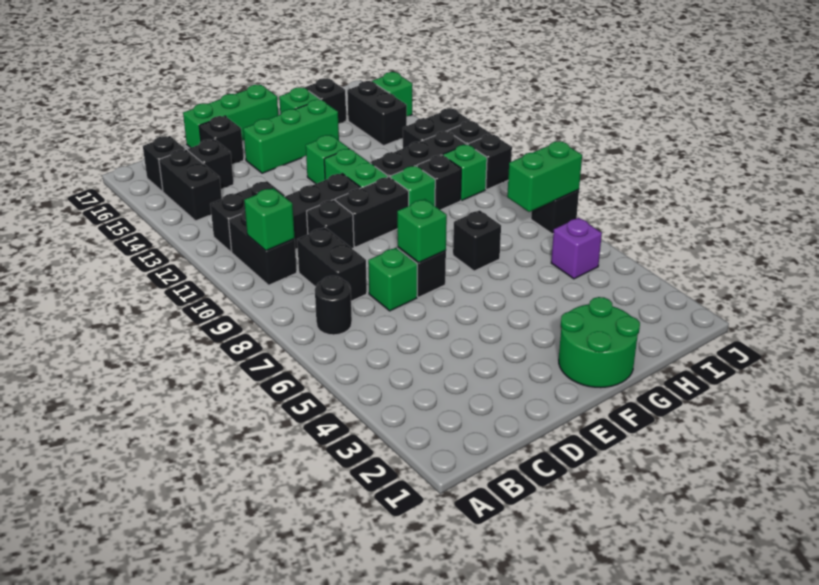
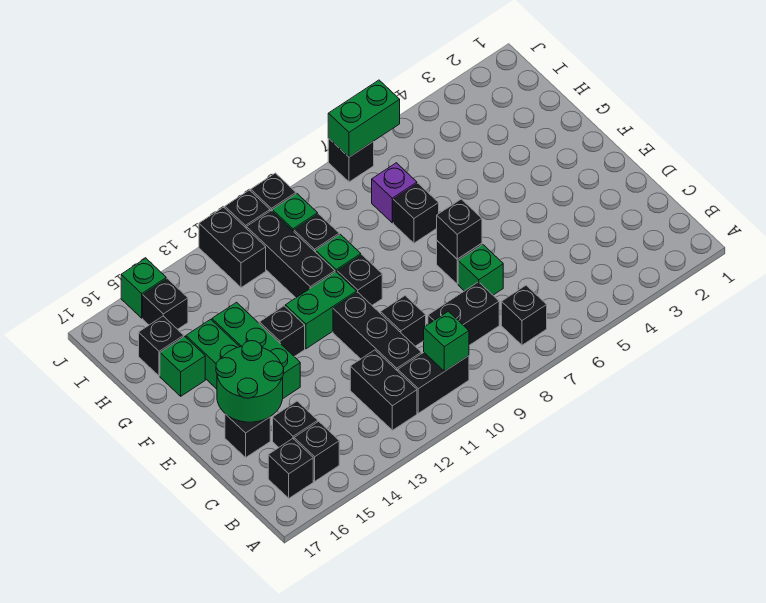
black round brick B7 level 1 -> black brick B7 level 1
black brick B14:B15 level 1 -> black brick B15 level 1
green brick D17:F17 level 1 -> green brick E14:G14 level 1
green brick E7 level 2 -> black brick E7 level 2
black brick E10:F10 level 1 -> black brick F10 level 1
green round brick F1:G2 level 1 -> green round brick D15:E16 level 2
green brick F13 level 1 -> black brick F13 level 1
purple brick I5 level 1 -> purple brick H7 level 1
green brick I7:J7 level 2 -> green brick J6:J7 level 2
black brick I14:I15 level 1 -> black brick I15 level 1

